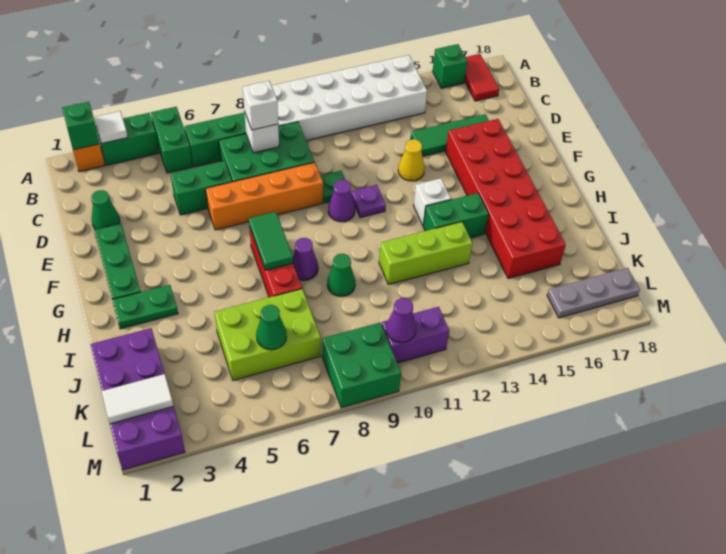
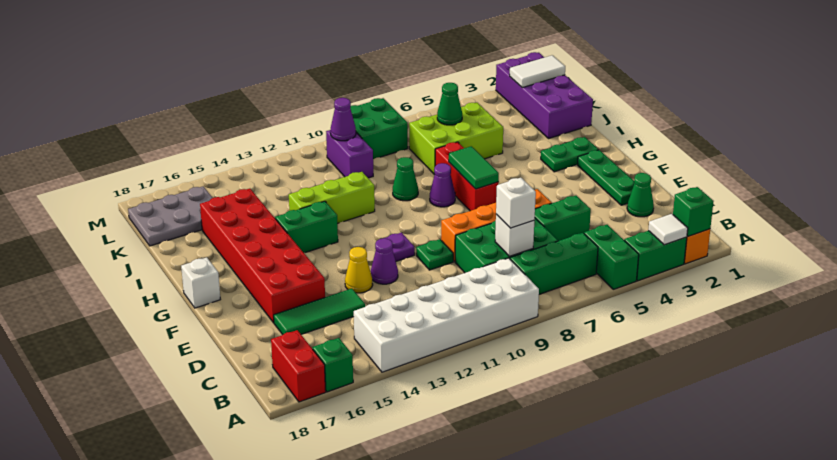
red tile A17:B17 level 1 -> red brick A17:B17 level 1
purple cone F10 level 1 -> purple cone E12 level 1
white brick G13 level 1 -> white brick G18 level 1
purple brick L10:L11 level 1 -> purple brick K10:L10 level 1
grey plate L16:L18 level 1 -> grey plate K16:L18 level 1

